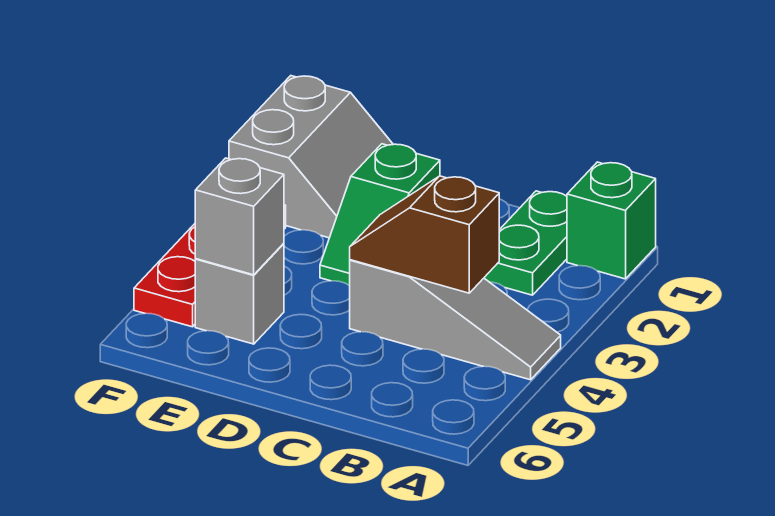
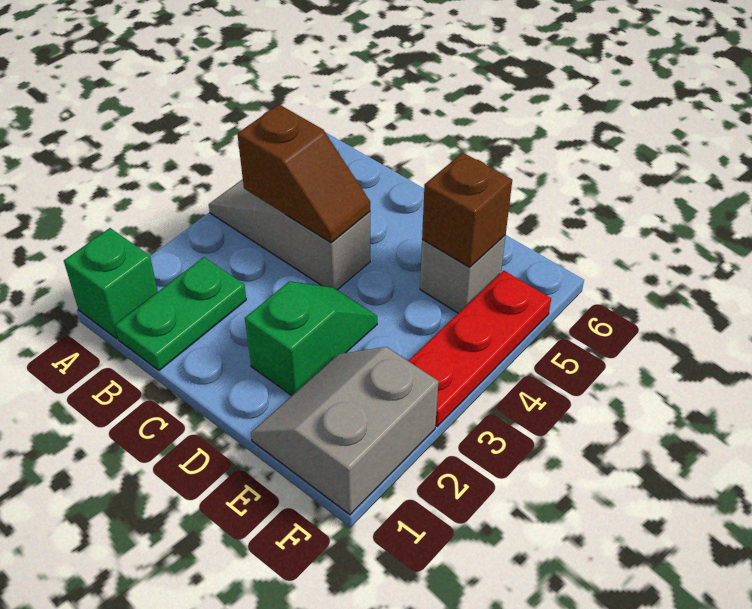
grey brick E5 level 2 -> brown brick E5 level 2

